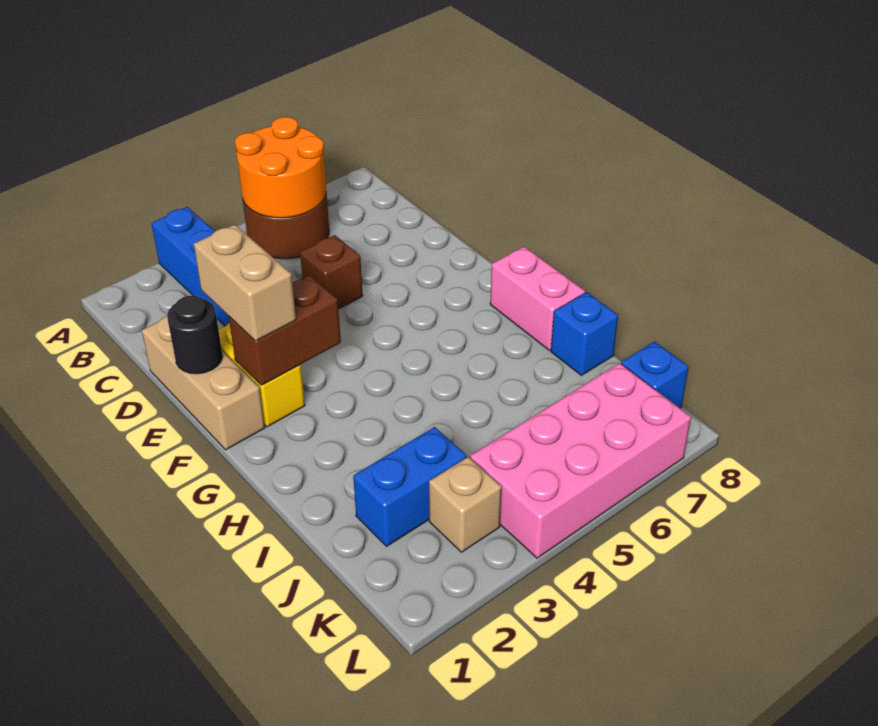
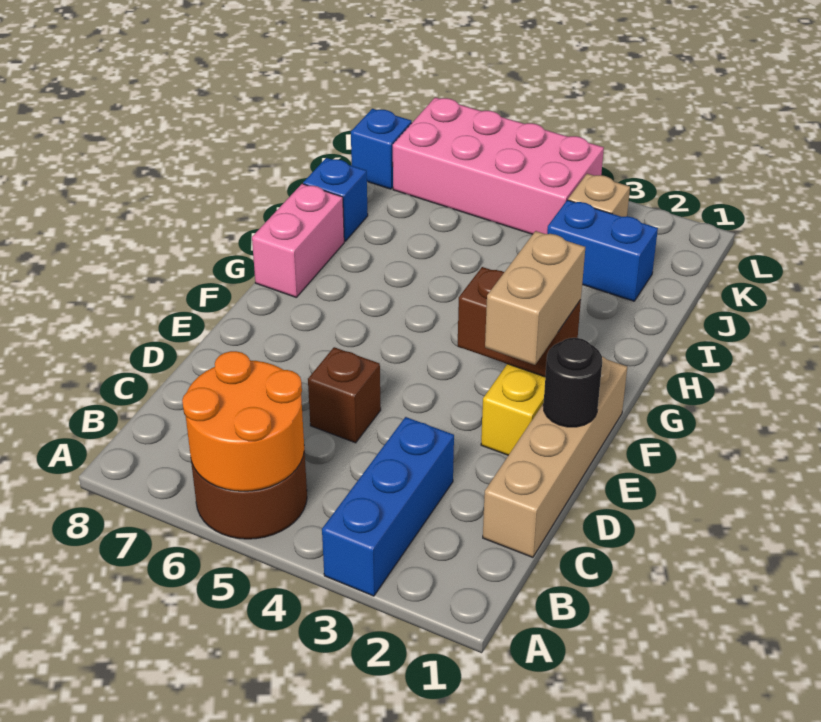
tan brick D1:F1 level 1 -> tan brick C1:F1 level 1

